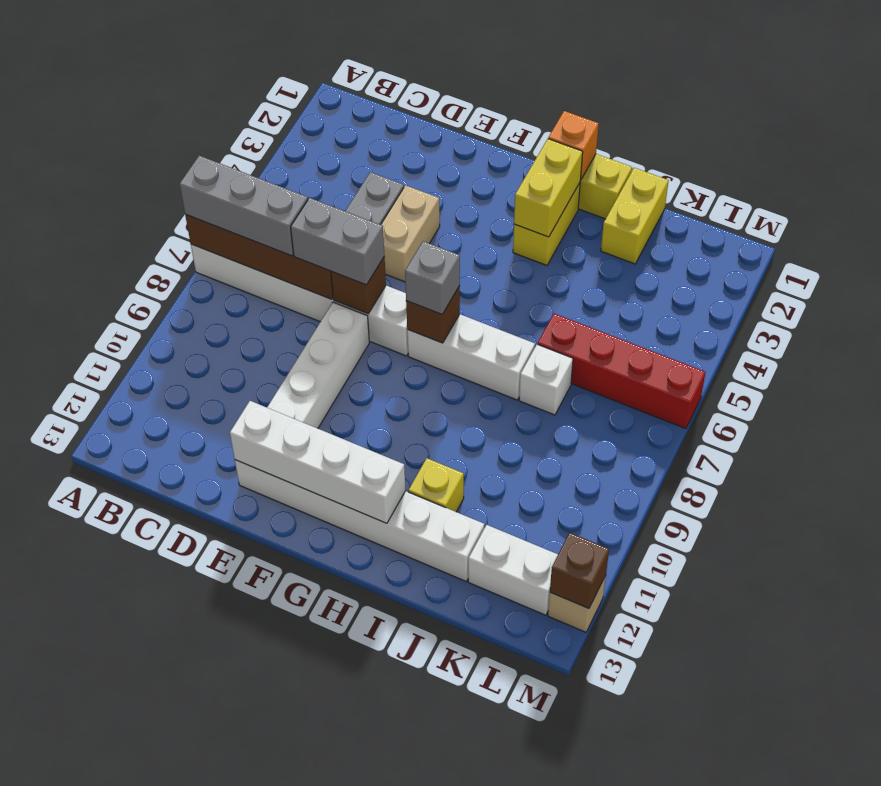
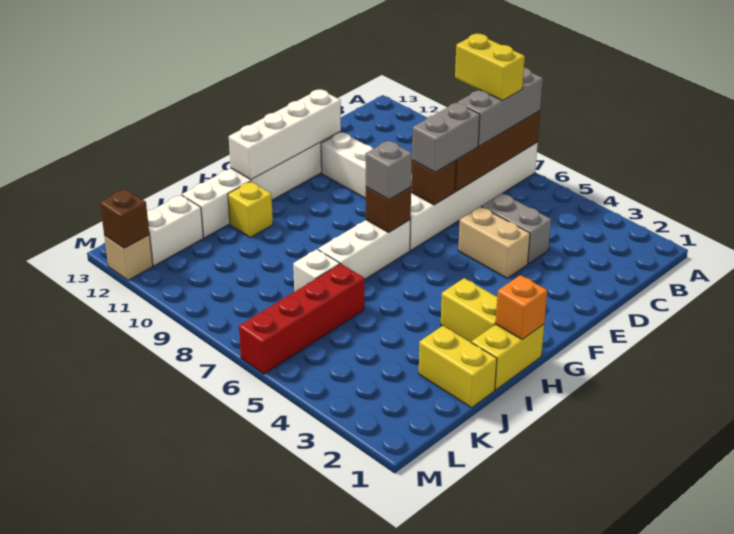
yellow brick H2:H3 level 2 -> yellow brick B7:B8 level 4

